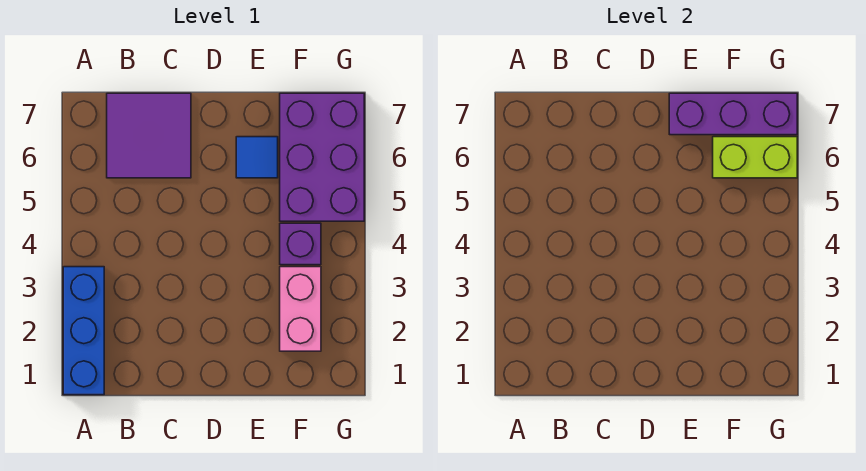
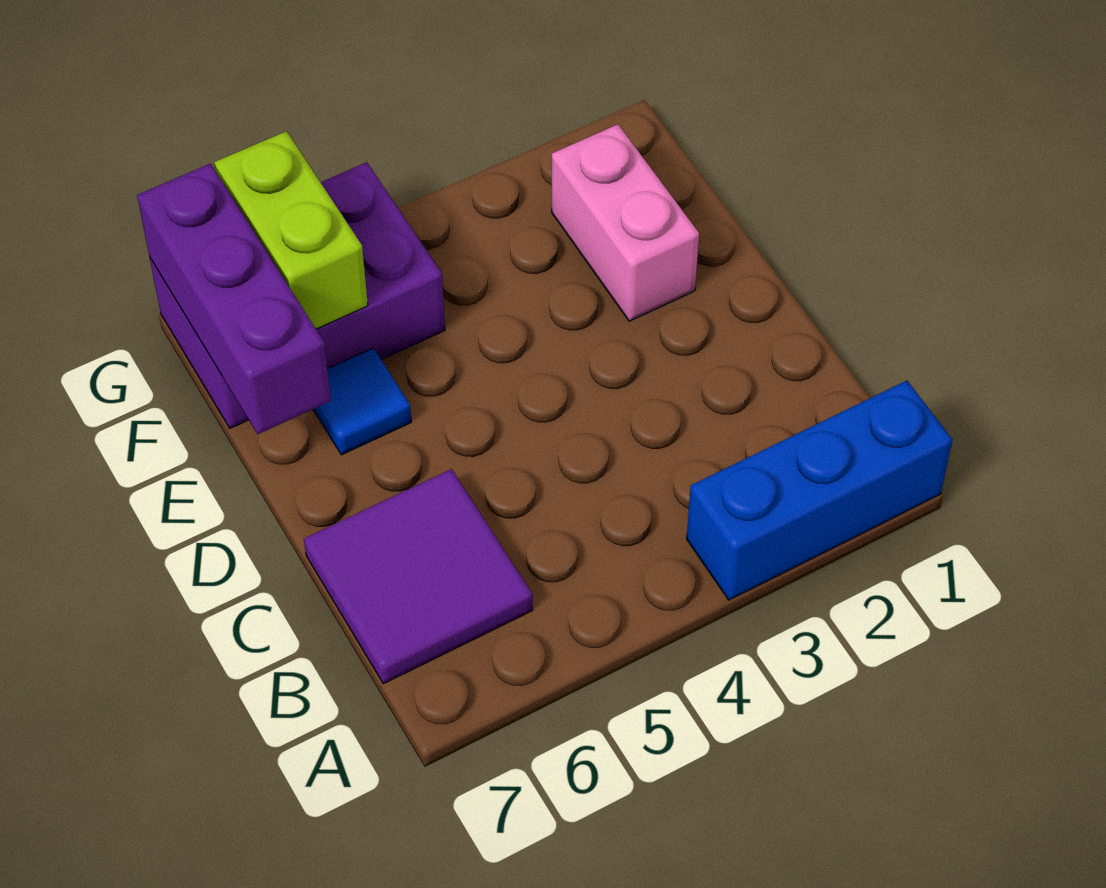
pink brick F2:F3 level 1 -> pink brick E2:F2 level 1
purple brick F4 level 1 -> none

